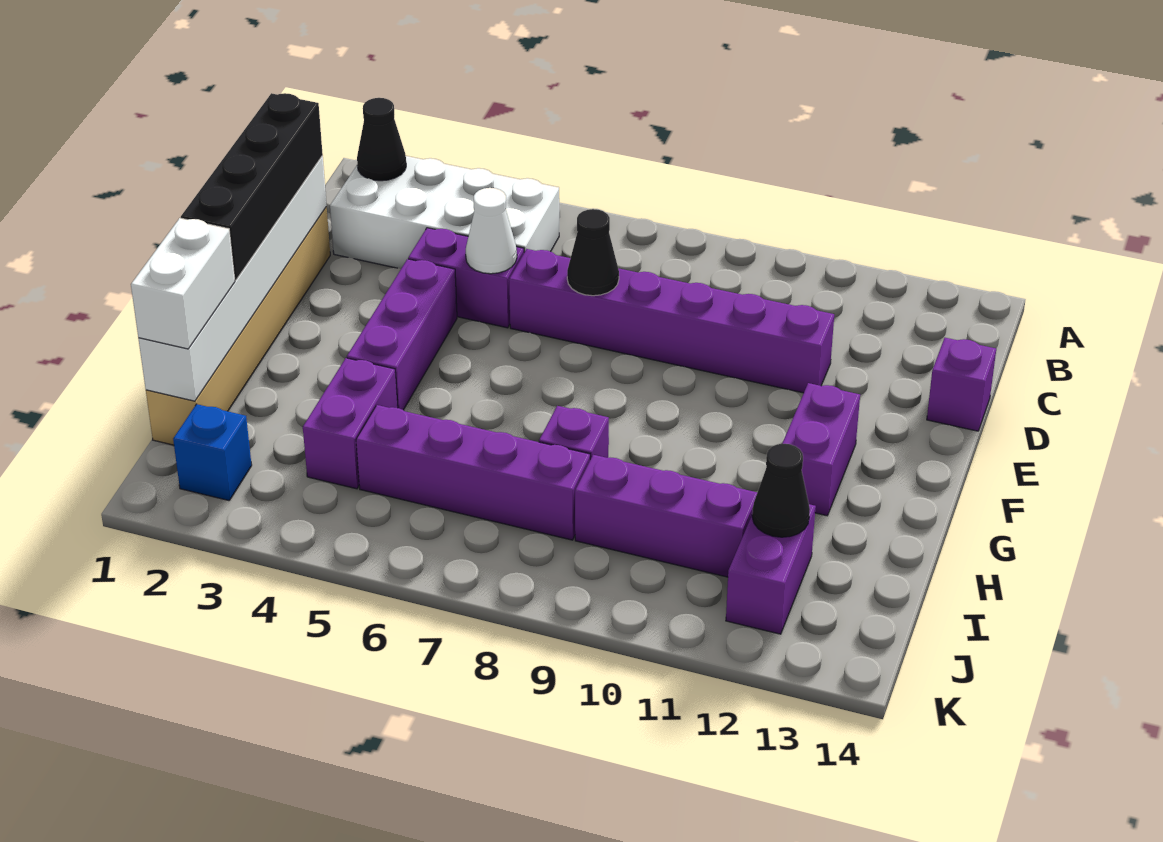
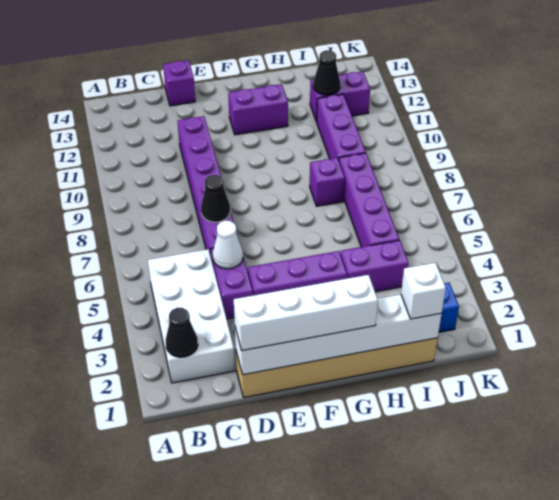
black brick D1:G1 level 3 -> white brick D1:G1 level 3
white brick H1:I1 level 3 -> white brick I1 level 3

